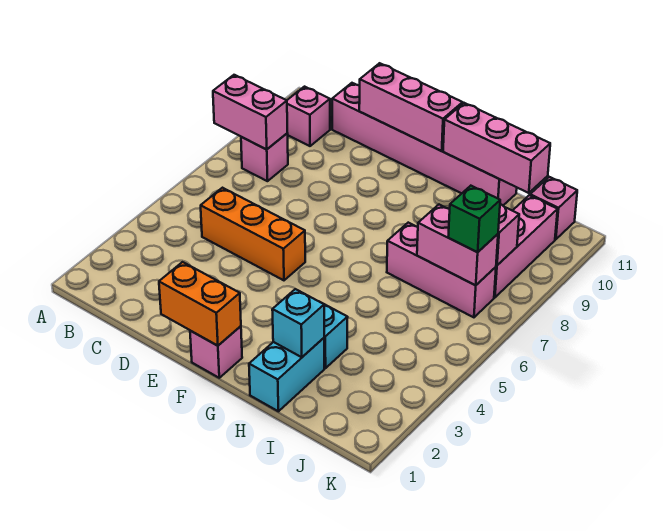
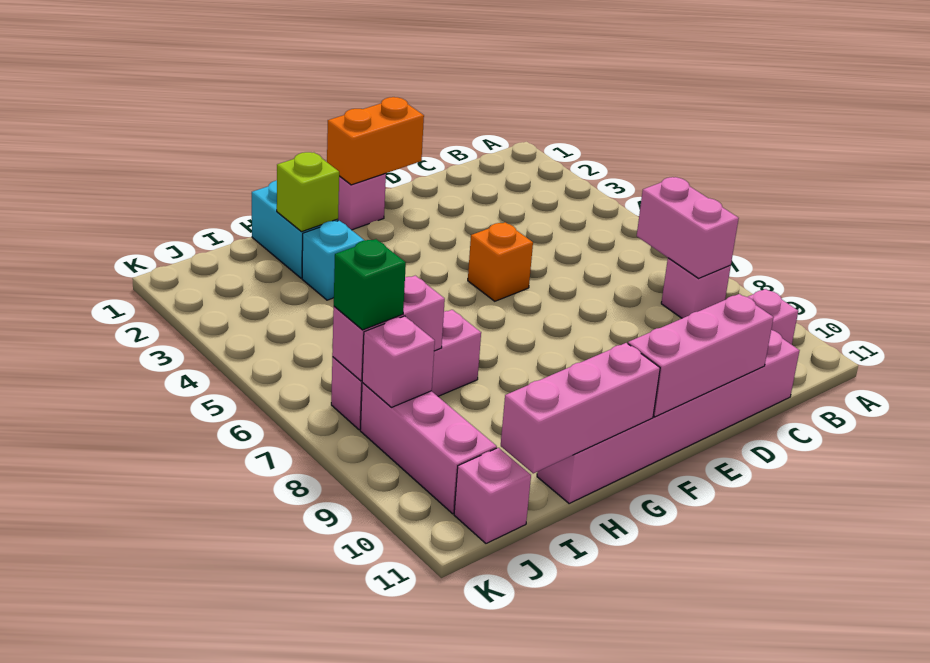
pink brick A8:B8 level 2 -> pink brick B7:B8 level 2
orange brick C5:E5 level 1 -> orange brick E5 level 1
cyan brick H2 level 2 -> lime brick H2 level 2

